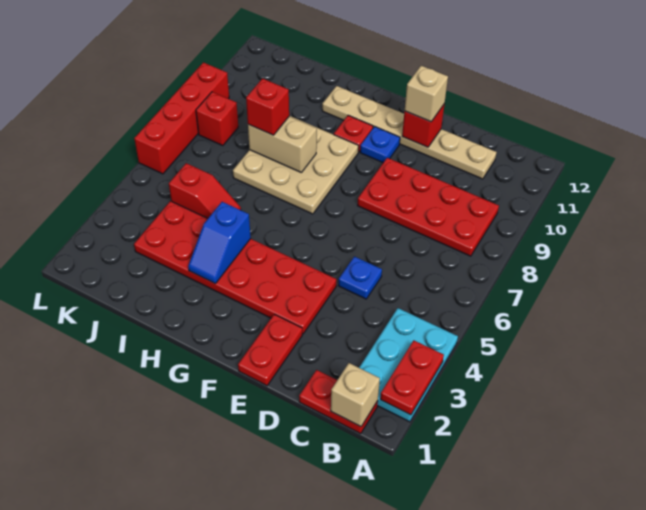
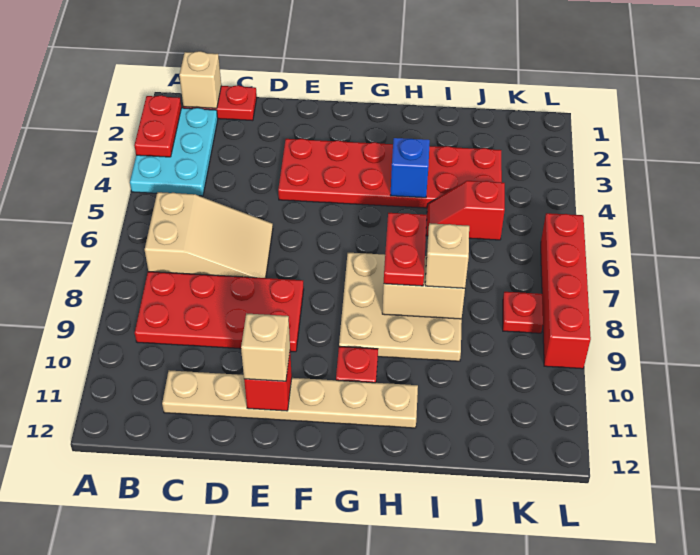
none -> tan slope B6:D7 level 1 top B
blue plate D5 level 1 -> none
red plate E1:E2 level 1 -> red plate H7:H8 level 3
blue plate F10 level 1 -> none
red brick I8 level 3 -> tan brick I8 level 3
red brick K8 level 1 -> red plate K8 level 1

